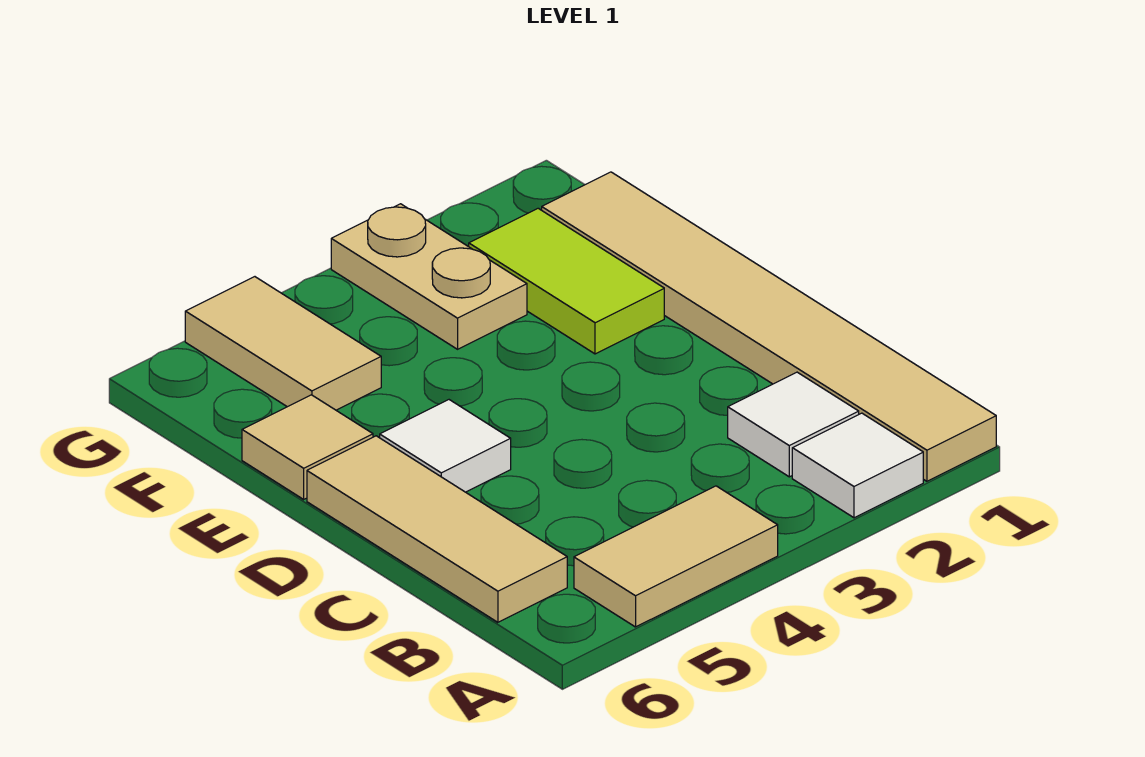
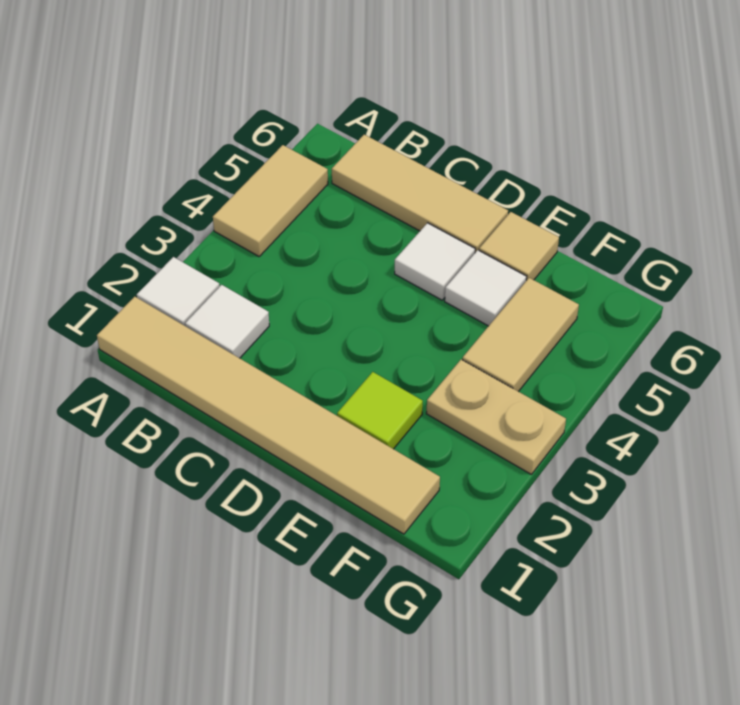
lime tile E2:F2 level 1 -> lime tile E2 level 1
none -> white tile E5 level 1
tan tile F5:G5 level 1 -> tan tile F4:F5 level 1

